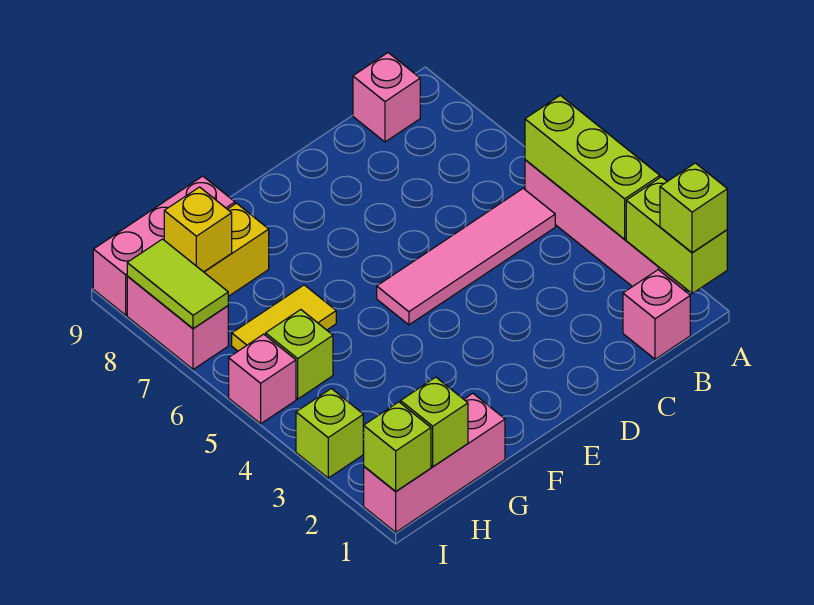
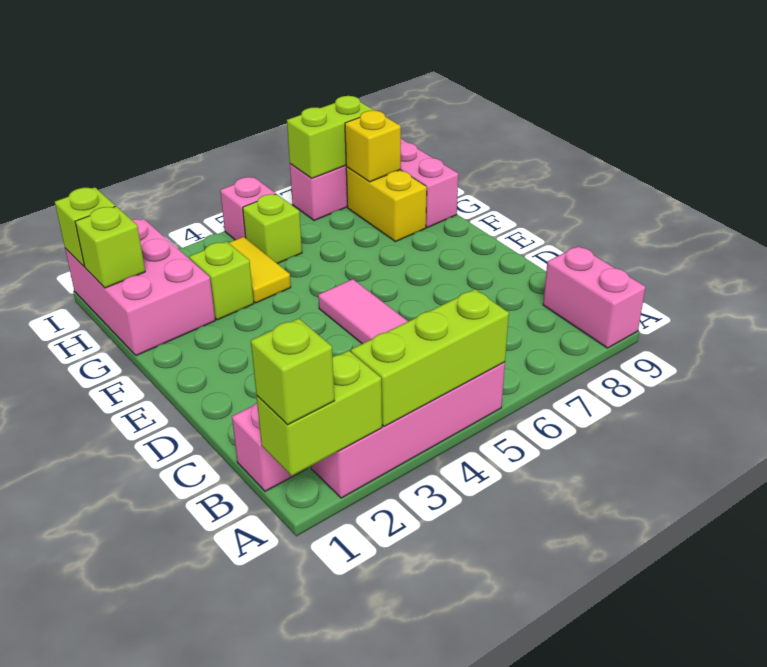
pink brick B9 level 1 -> pink brick A9:B9 level 1
pink brick G1:I1 level 1 -> pink brick G1:I2 level 1
yellow tile G6:H6 level 1 -> yellow tile G4:H4 level 1
lime brick I3 level 1 -> lime brick G3 level 1
lime tile I7:I8 level 2 -> lime brick I7:I8 level 2

